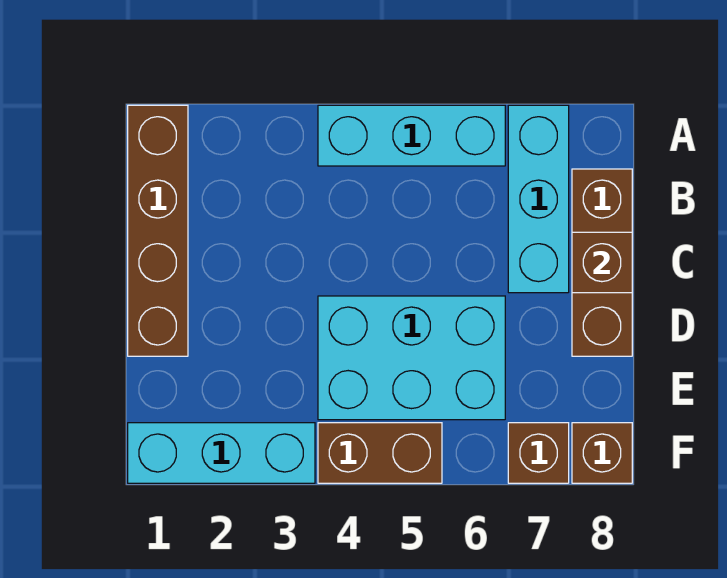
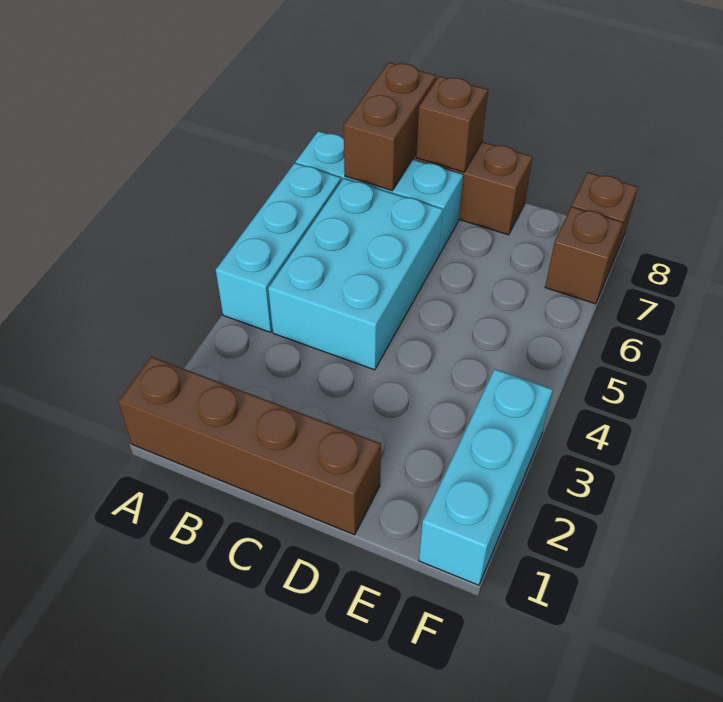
cyan brick D4:E6 level 1 -> cyan brick B4:C6 level 1
brown brick F4:F5 level 1 -> brown brick B7:B8 level 2

